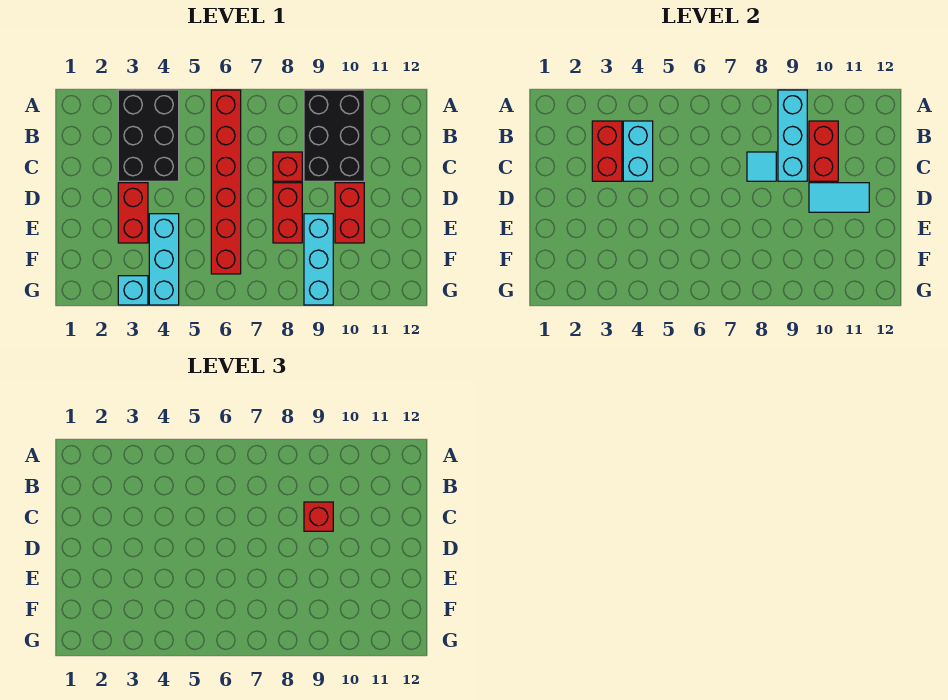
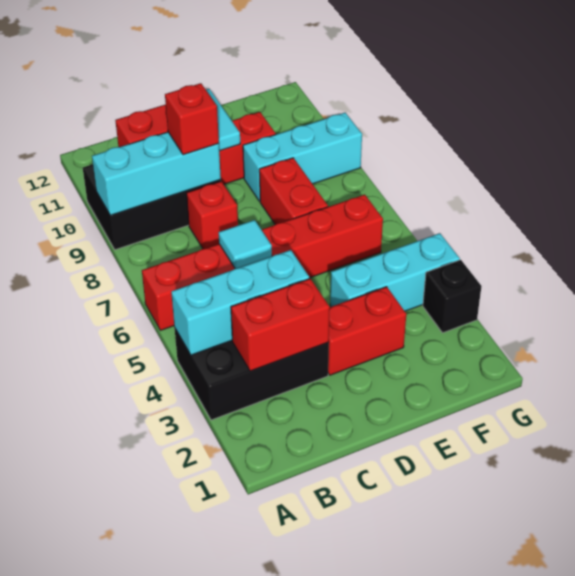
cyan brick B4:C4 level 2 -> cyan brick A4:C4 level 2
cyan tile C8 level 2 -> cyan tile C6 level 2
red brick D8:E8 level 1 -> red brick E7:E8 level 1
cyan brick G3 level 1 -> black brick G3 level 1

